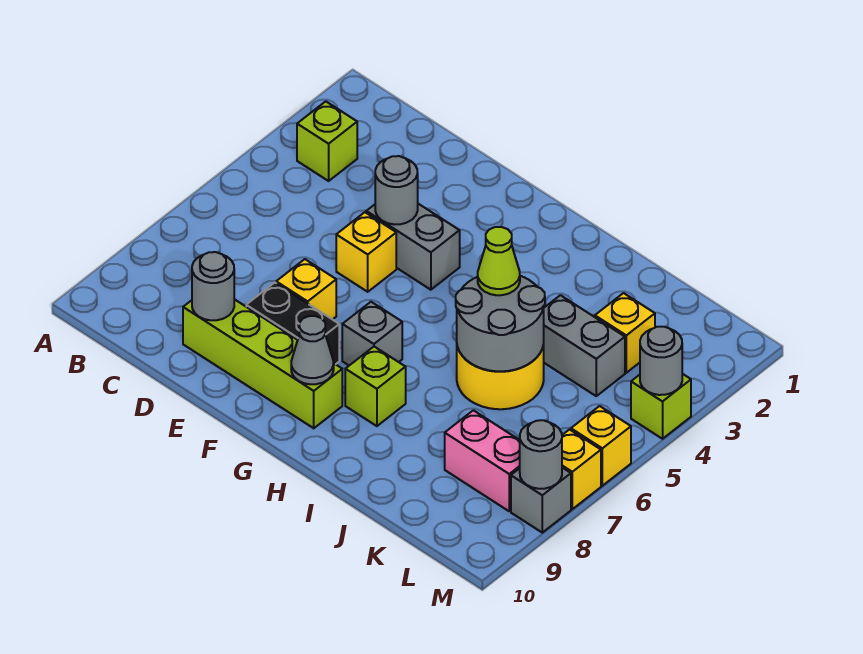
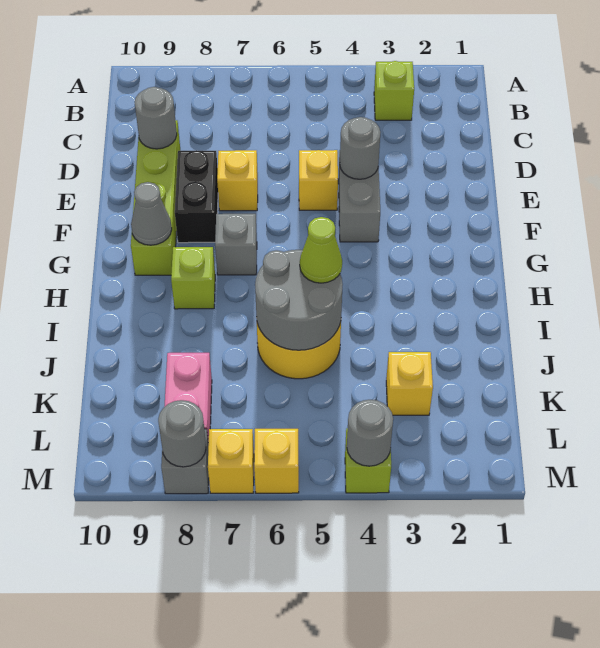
grey brick J4:K4 level 1 -> none

